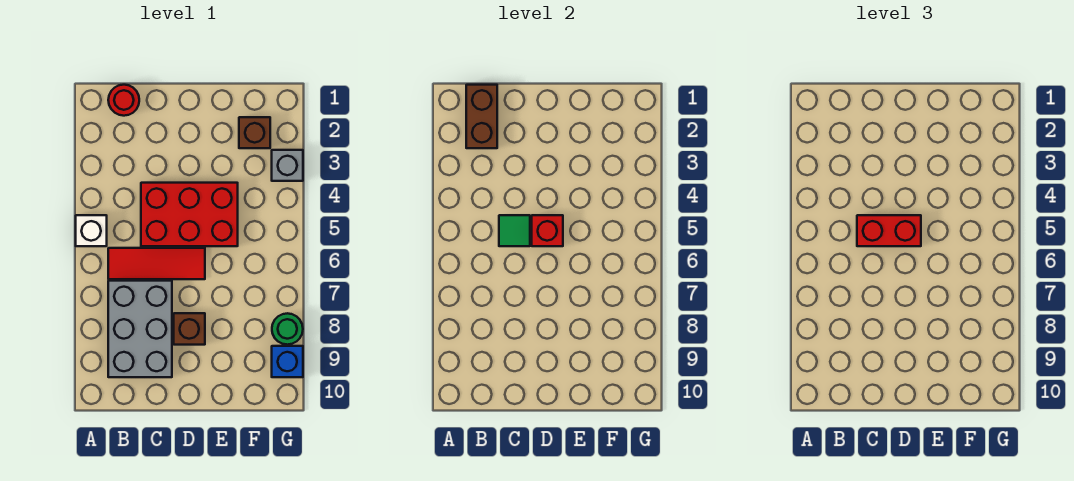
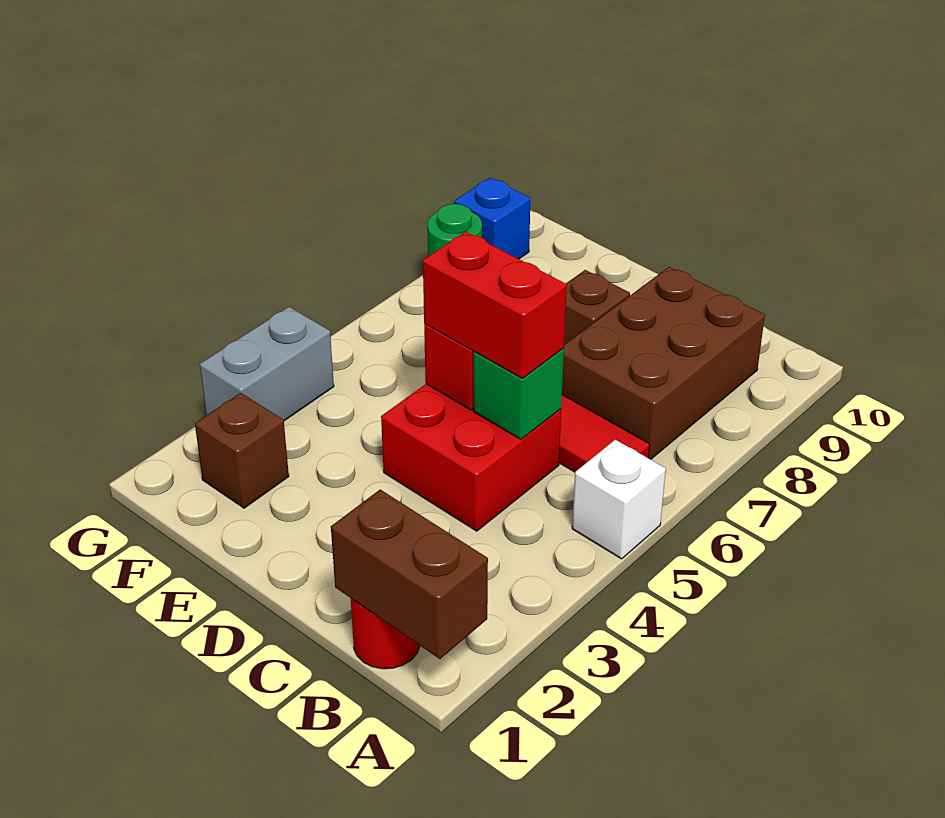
brown brick B1:B2 level 2 -> brown brick A1:B1 level 2
grey brick B7:C9 level 1 -> brown brick B7:C9 level 1
red brick C4:E5 level 1 -> red brick C4:D5 level 1
green tile C5 level 2 -> green brick C5 level 2
grey brick G3 level 1 -> grey brick G3:G4 level 1

